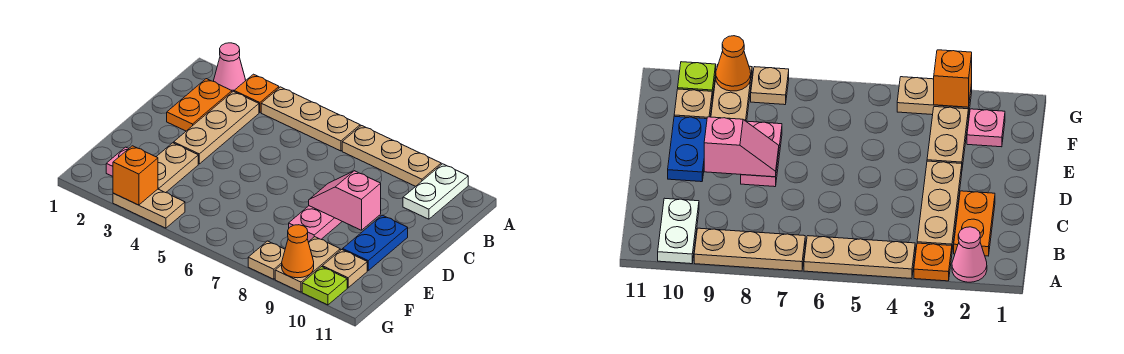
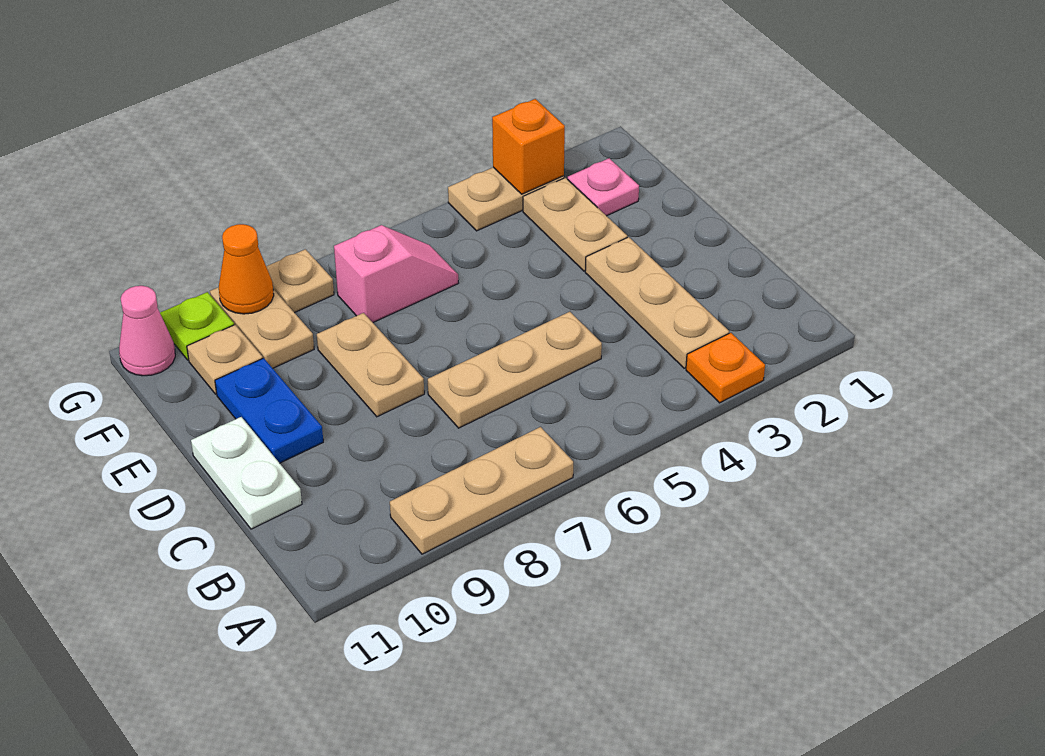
pink cone A2 level 1 -> pink cone G11 level 1
tan plate A4:A6 level 1 -> tan plate C5:C7 level 1
white plate A10:B10 level 1 -> white plate C11:D11 level 1
orange plate B2:C2 level 1 -> none
pink plate D8:E8 level 1 -> tan plate D8:E8 level 1
pink slope D8:D9 level 2 top 9 -> pink slope F6:F7 level 1 top 7

